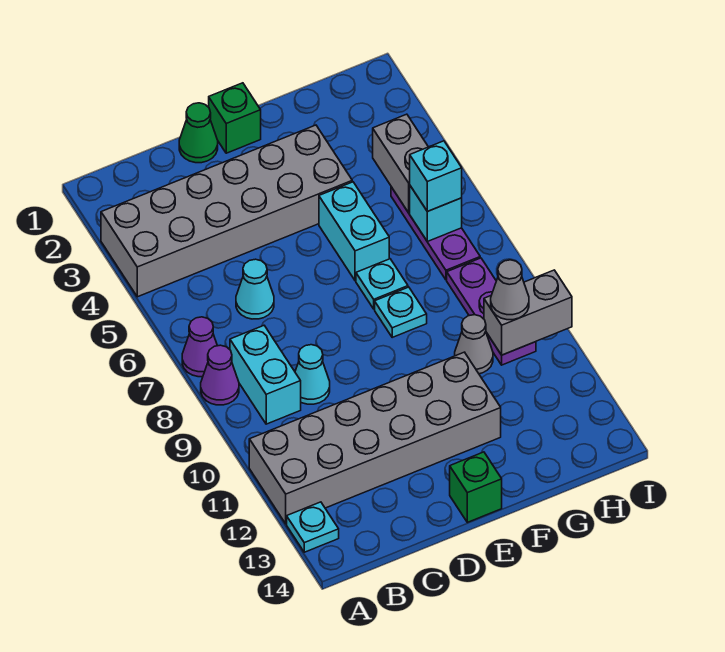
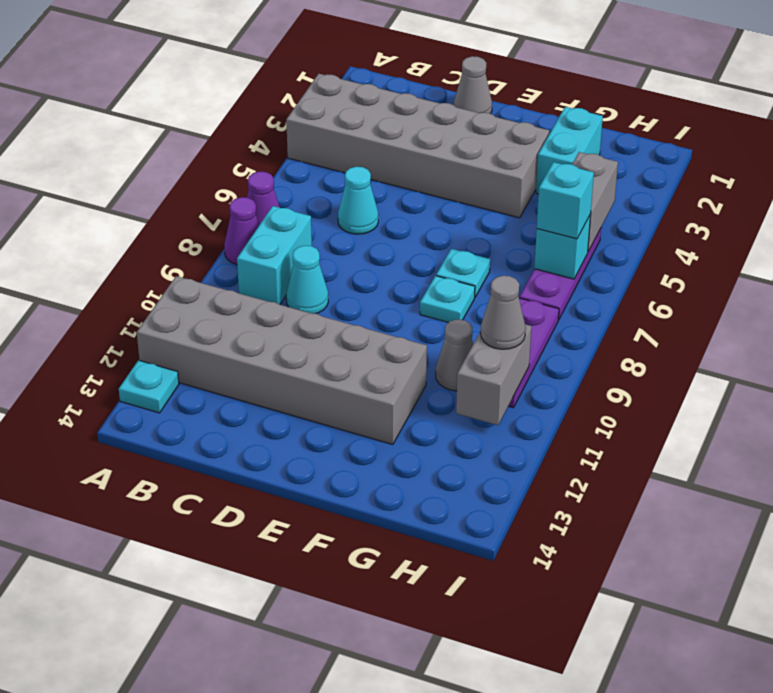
green cone D1 level 1 -> grey cone D1 level 1
green brick E1 level 1 -> none
green brick E14 level 1 -> none
cyan brick F5:F6 level 1 -> cyan brick G2:G3 level 1
grey brick H10:I10 level 2 -> grey brick H10:H11 level 2

